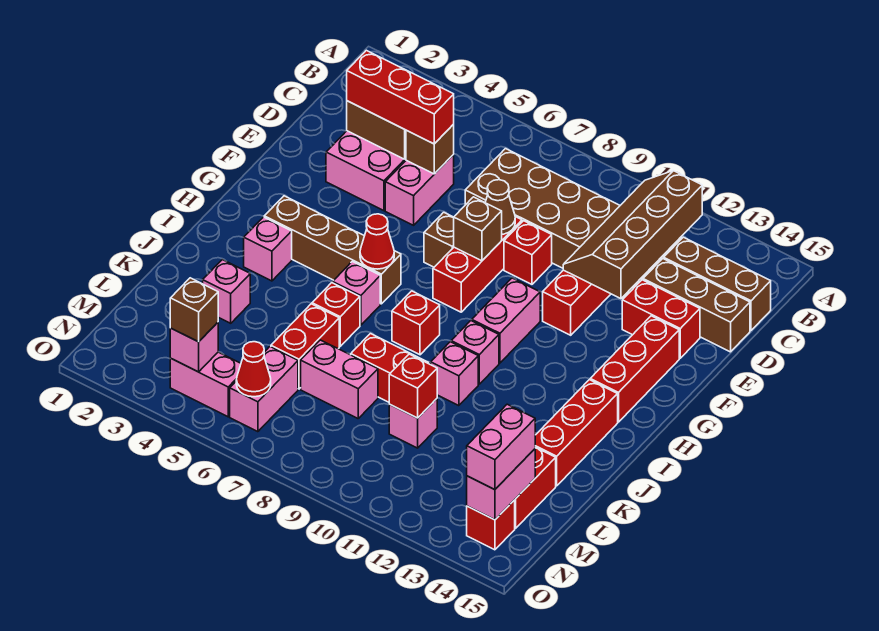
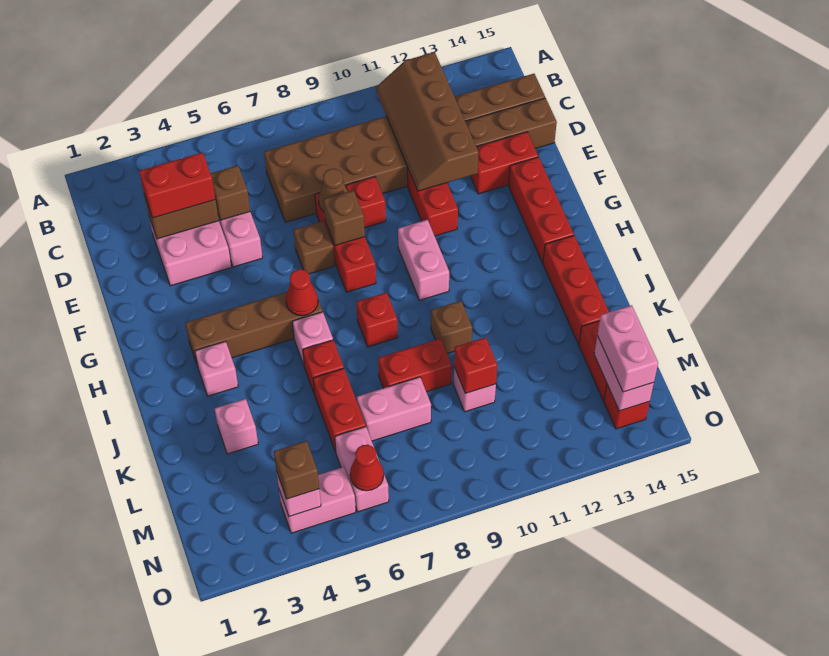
red brick D3:D5 level 3 -> red brick D3:D4 level 3
pink brick I10 level 1 -> none
pink brick J10 level 1 -> brown brick J10 level 1

